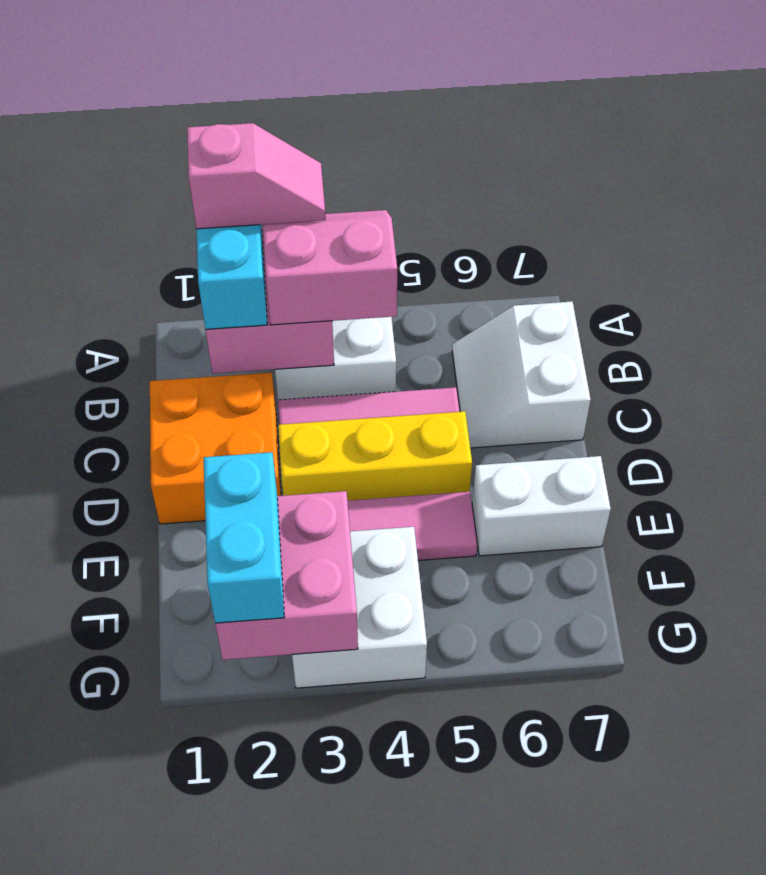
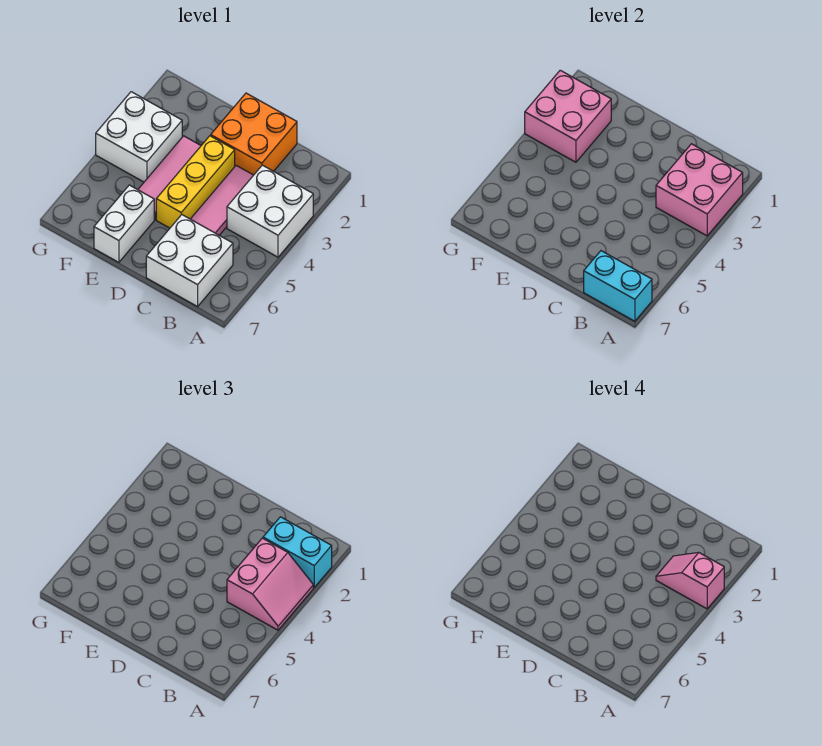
pink slope A2:A3 level 4 top 2 -> pink slope A3:B3 level 4 top A
white slope B6:C7 level 1 top 7 -> white brick B6:C7 level 1
cyan brick F2:G2 level 3 -> cyan brick A7:B7 level 2

